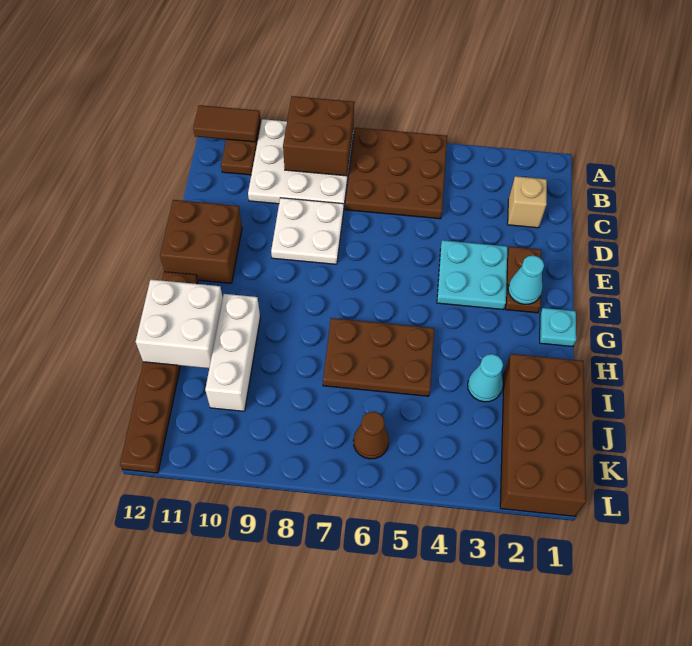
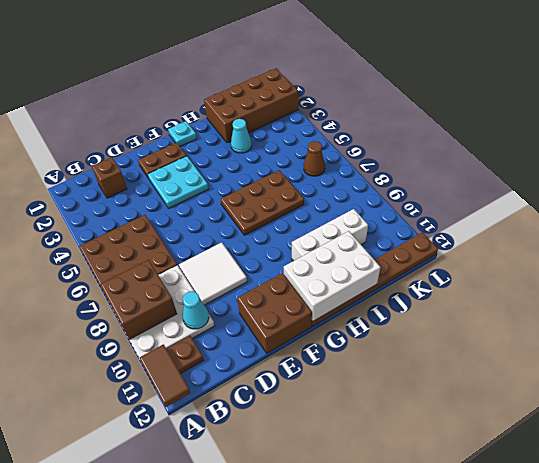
tan brick C2 level 1 -> brown brick C2 level 1
white plate D8:E9 level 1 -> white tile D8:E9 level 1
cyan cone F2 level 2 -> cyan cone C10 level 2
brown plate H5:I7 level 1 -> brown plate G6:I7 level 1
white brick H11:I12 level 2 -> white brick G11:I12 level 2

